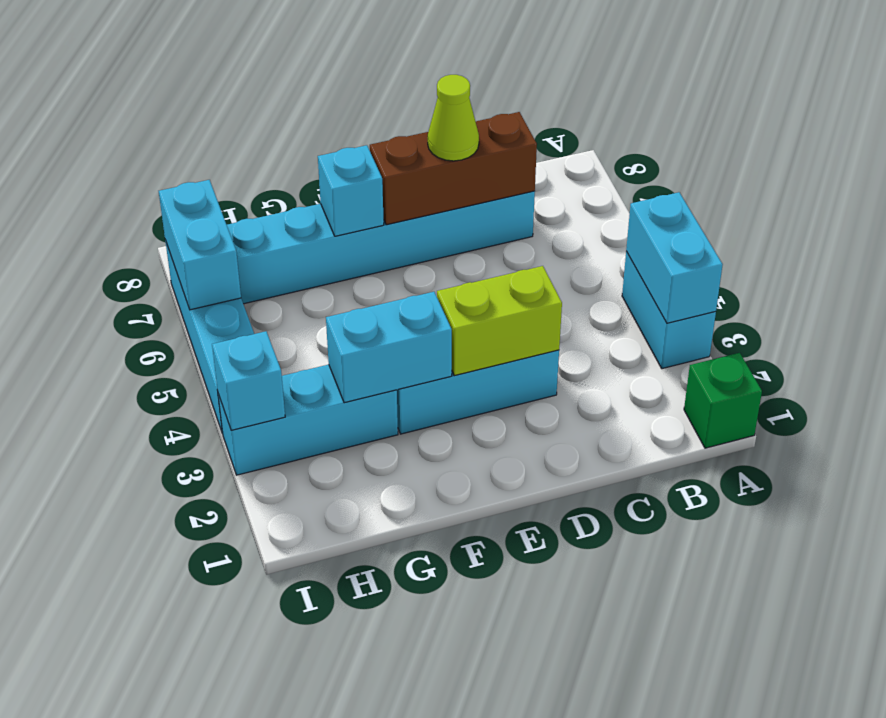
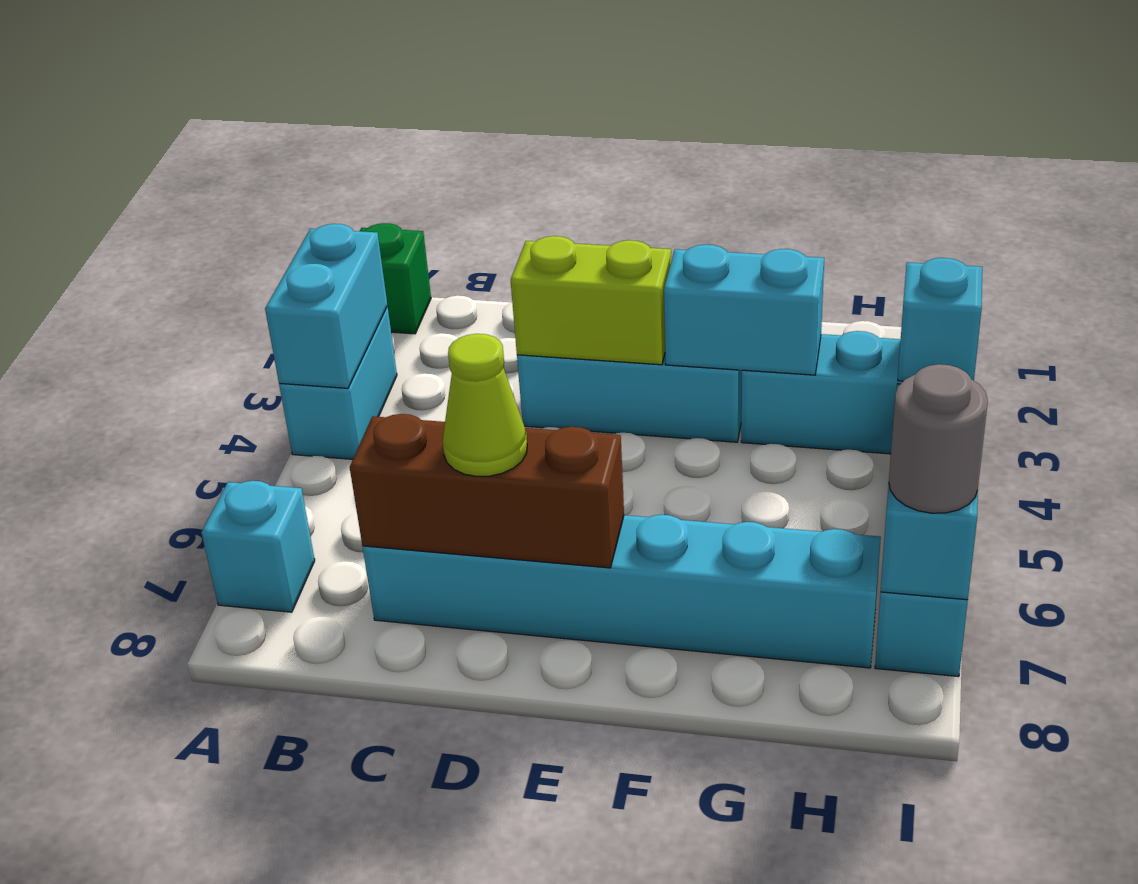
cyan brick F7 level 2 -> cyan brick A7 level 1
none -> grey round brick I7 level 3

